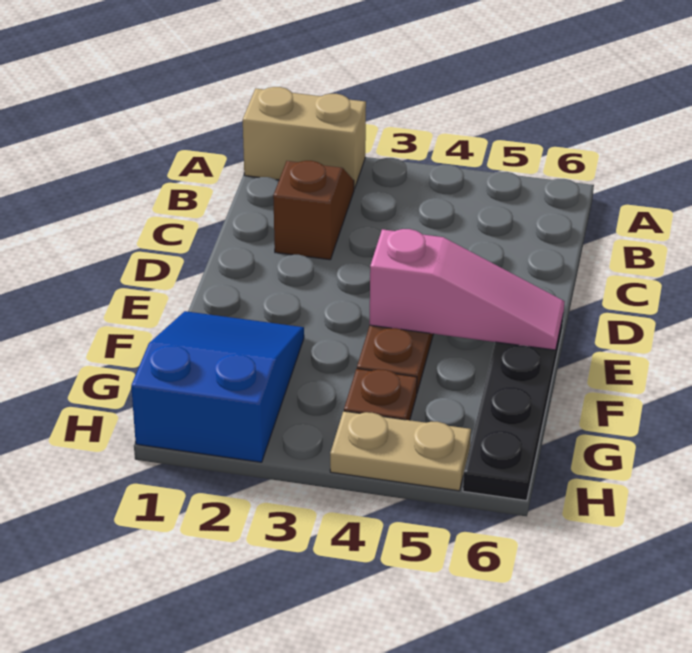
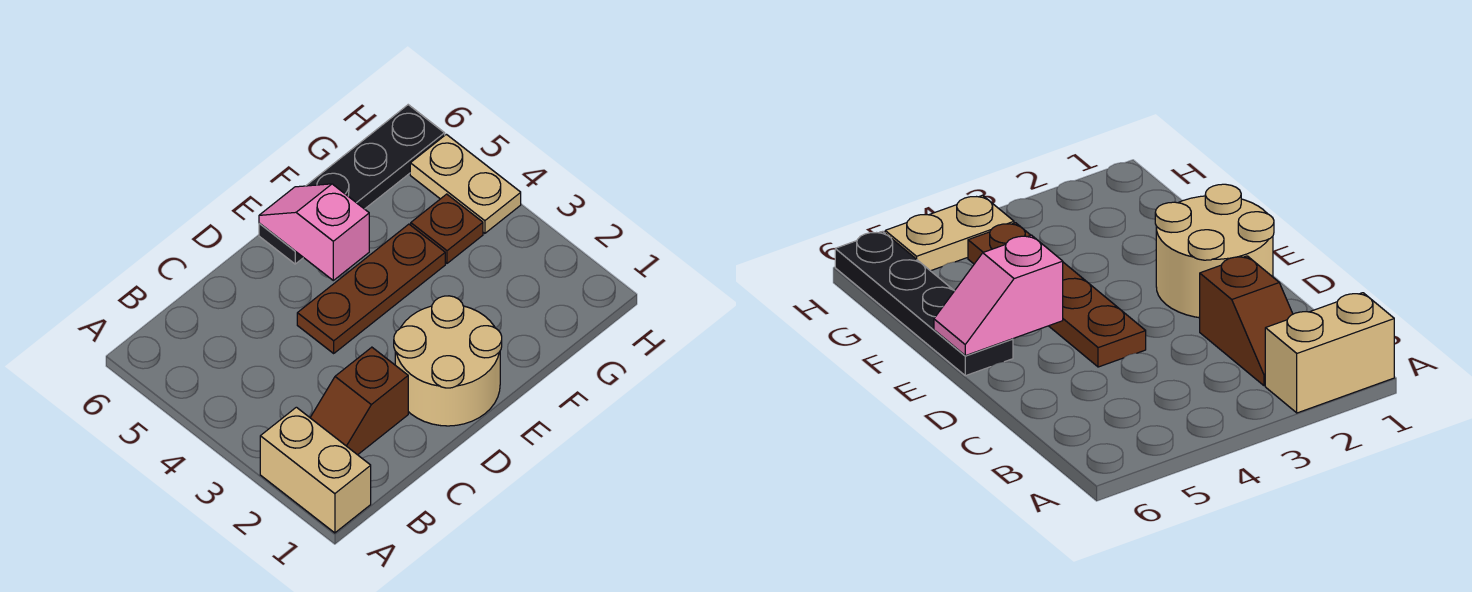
none -> tan round brick D1:E2 level 1
pink slope E4:E6 level 2 top 4 -> pink slope E5:E6 level 2 top 5
blue slope F1:H2 level 1 top H -> none

